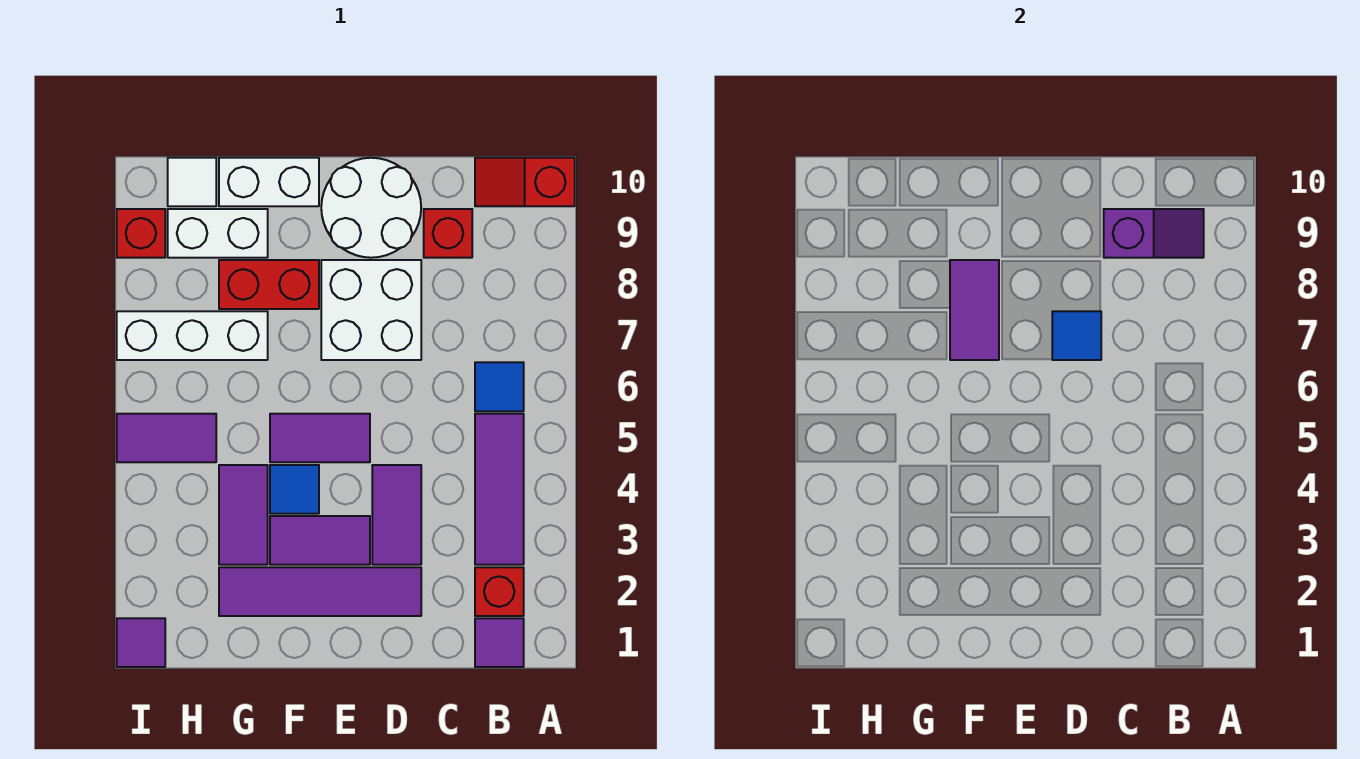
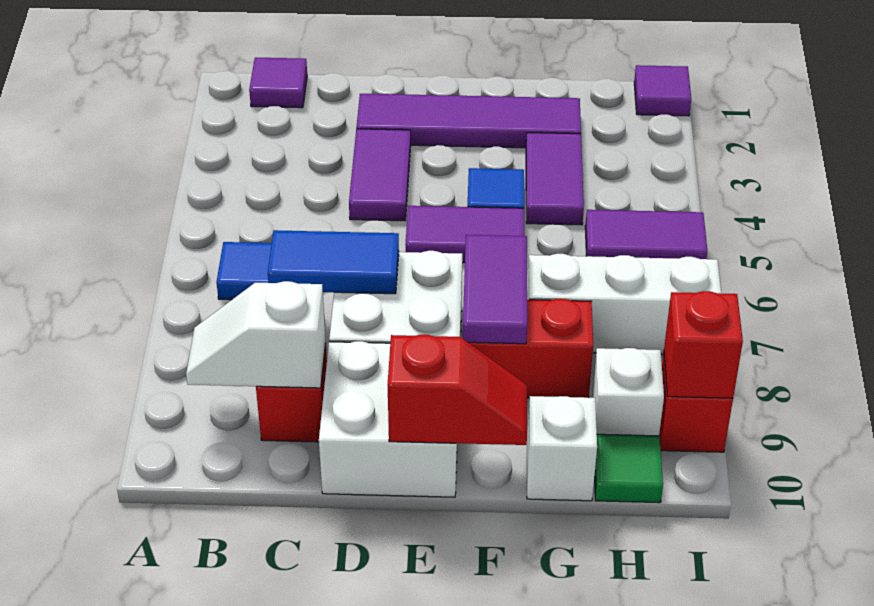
red slope A10:B10 level 1 top A -> red slope E10:F10 level 2 top E
red brick B2 level 1 -> red brick I9 level 2
purple tile B3:B5 level 1 -> none
purple slope B9:C9 level 2 top C -> white slope B9:C9 level 2 top C
blue tile D7 level 2 -> blue tile C7:D7 level 2
white round brick D9:E10 level 1 -> white brick D9:E10 level 1
purple tile E3:F3 level 1 -> none
white brick F10:G10 level 1 -> white brick G10 level 1
white brick G9:H9 level 1 -> white brick H9 level 1
white tile H10 level 1 -> green tile H10 level 1

